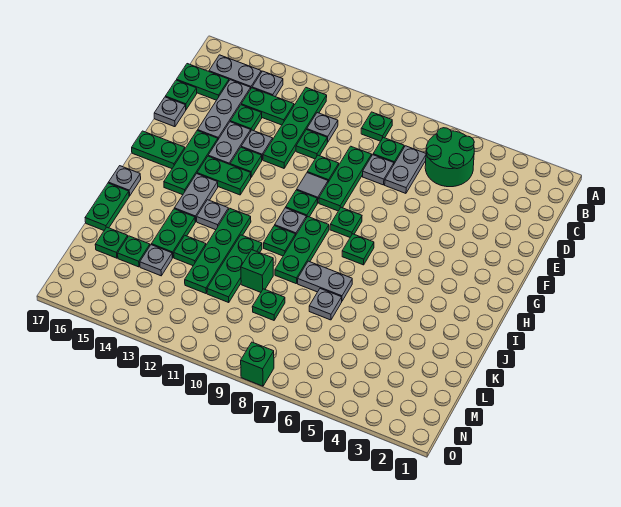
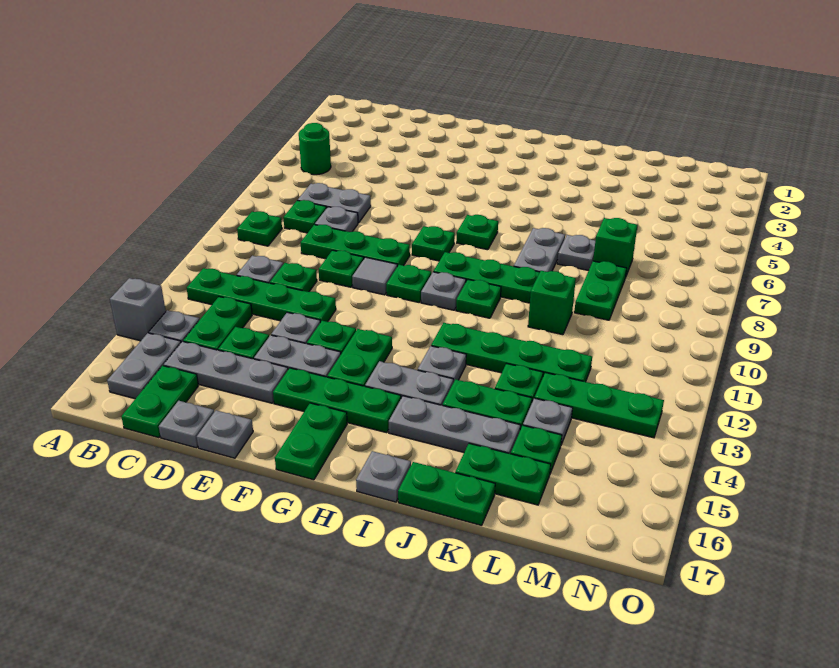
none -> grey brick A14 level 1
green round brick B5:C6 level 1 -> green round brick B5 level 1
green plate D17 level 1 -> grey plate D17 level 1
none -> grey plate I15:K15 level 1
green plate J11:L11 level 1 -> green plate L13:N13 level 1
green plate L9 level 1 -> green plate L8:L9 level 1
green plate L16 level 1 -> green plate K16:L16 level 1
green brick O8 level 1 -> green brick L7 level 1

